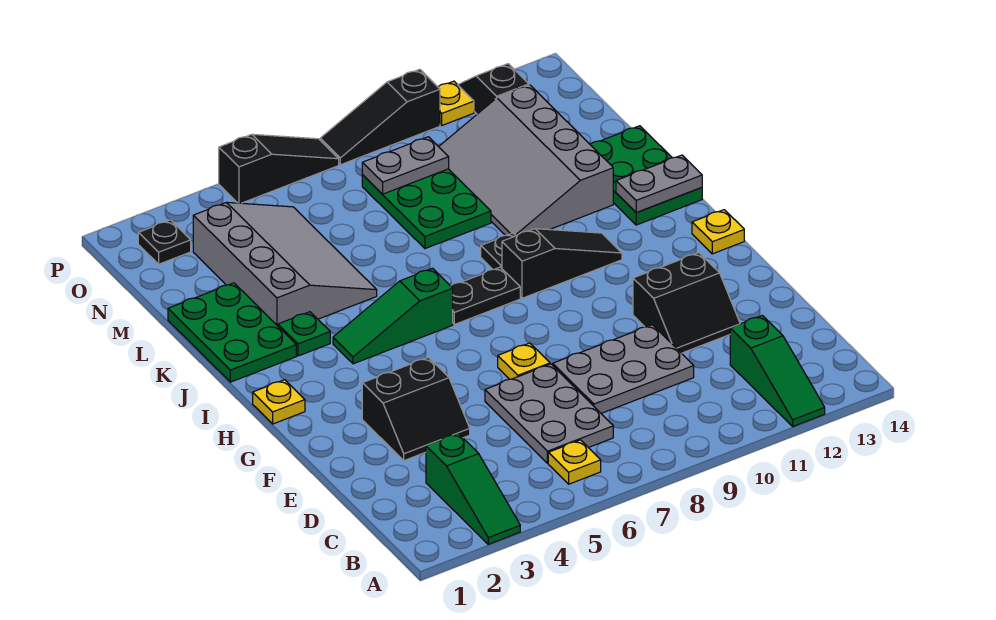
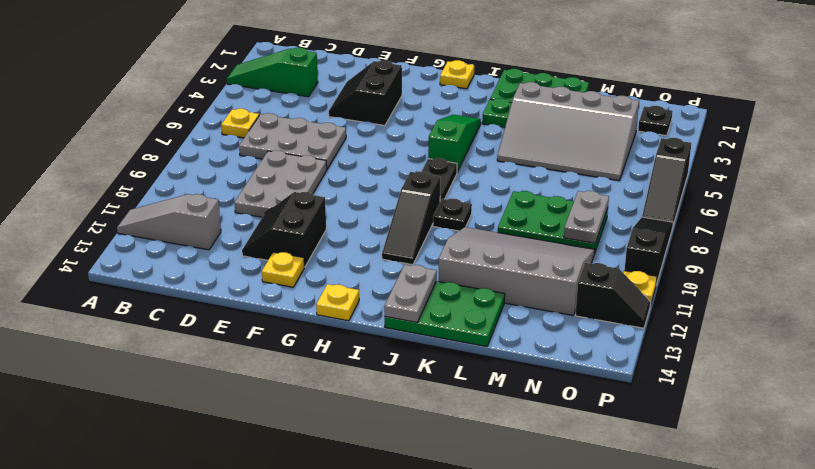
green slope A12:C12 level 1 top C -> grey slope A12:C12 level 1 top C
yellow plate F7 level 1 -> yellow plate F13 level 1

